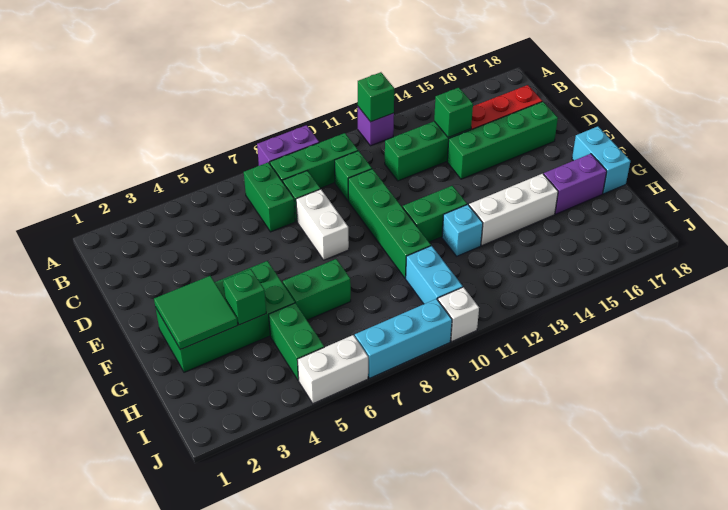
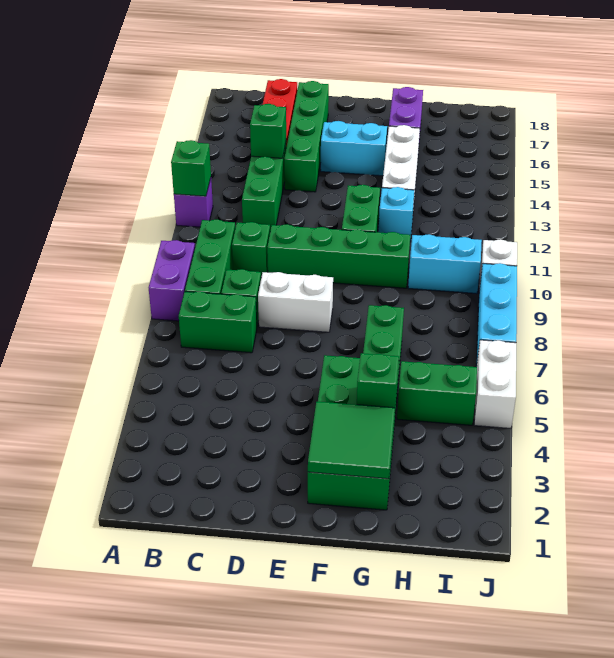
cyan brick F18:G18 level 1 -> cyan brick E15:F15 level 1

